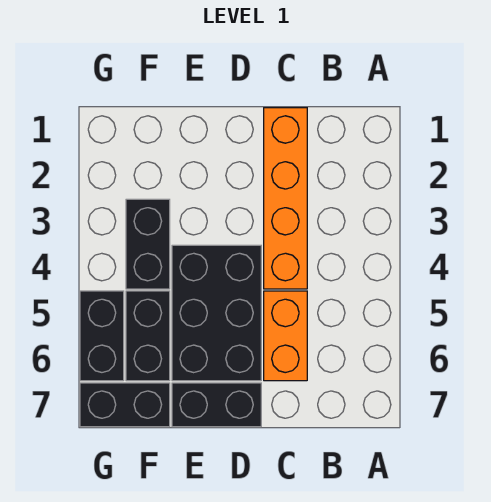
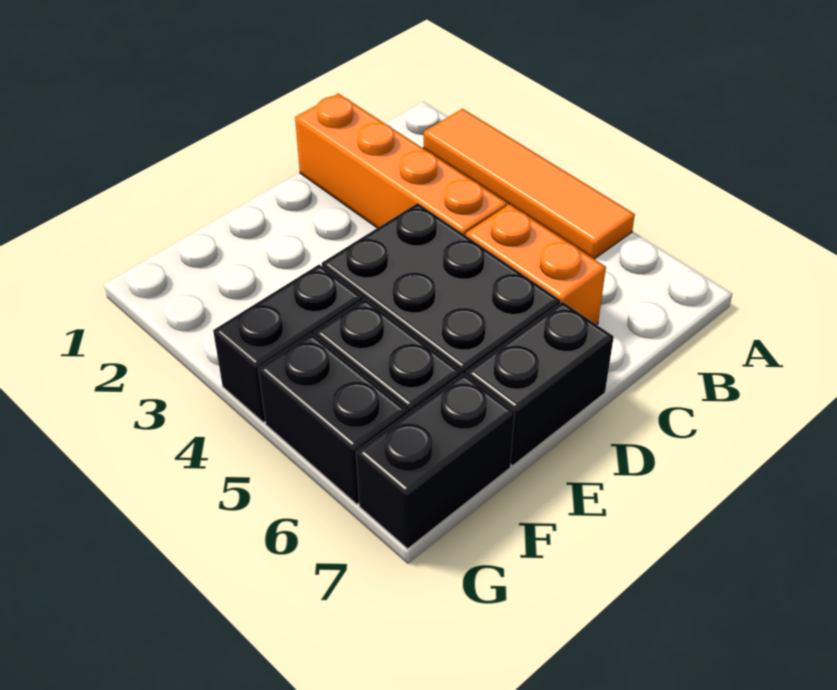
none -> orange tile A2:A5 level 1
black brick F3:F4 level 1 -> black brick F4:G4 level 1

